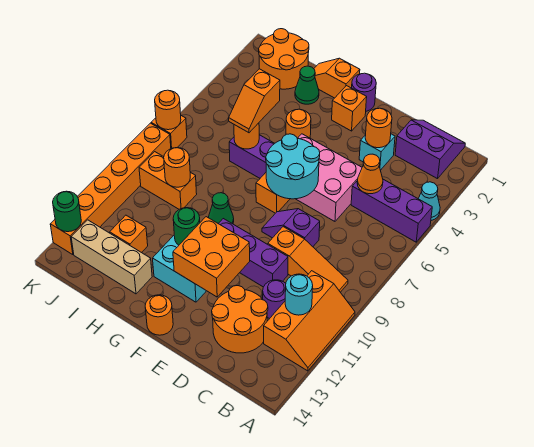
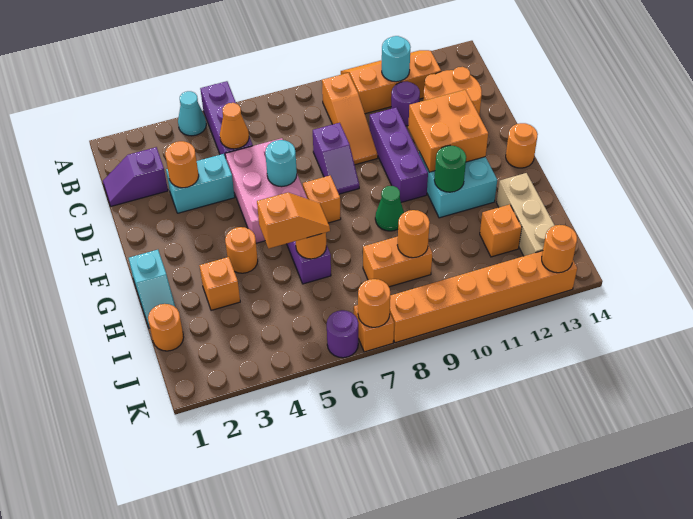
purple slope B1:C2 level 1 top 2 -> purple slope C1:C2 level 1 top 2
orange slope B9:D9 level 1 top D -> orange slope B9:D9 level 1 top B
cyan brick D3 level 1 -> cyan brick D3:D4 level 1
cyan round brick E6:F7 level 2 -> cyan round brick E6 level 2
purple round brick F1 level 1 -> purple round brick K6 level 1
orange brick F2 level 1 -> orange brick H3 level 1
orange slope G1:H1 level 1 top G -> cyan slope G1:H1 level 1 top G
green cone H2 level 1 -> none
orange round brick I1:J2 level 1 -> orange round brick I1 level 1
orange brick I9:J9 level 1 -> orange brick I8:I9 level 1
green round brick K13 level 2 -> orange round brick K13 level 2

